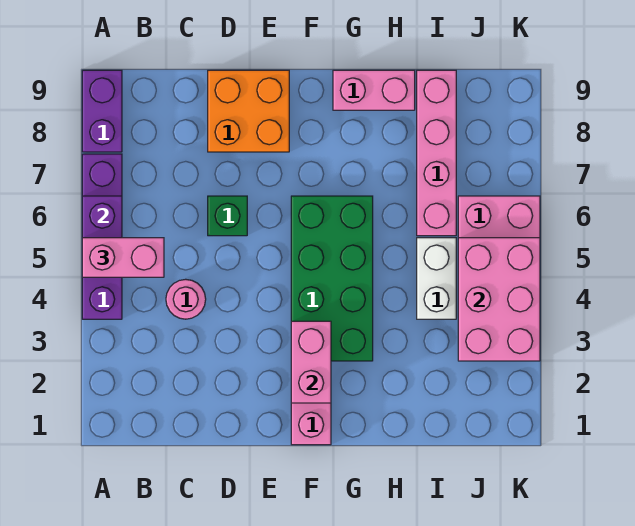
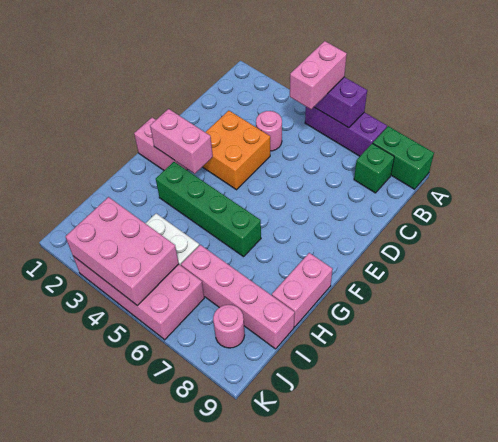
purple brick A4:A7 level 1 -> purple brick A5:A7 level 1
purple brick A8:A9 level 1 -> green brick A8:A9 level 1
green brick D6 level 1 -> green brick B8 level 1
orange brick D8:E9 level 1 -> orange brick D3:E4 level 1
green brick F3:G6 level 1 -> green brick G3:G6 level 1
none -> pink round brick J8 level 1

